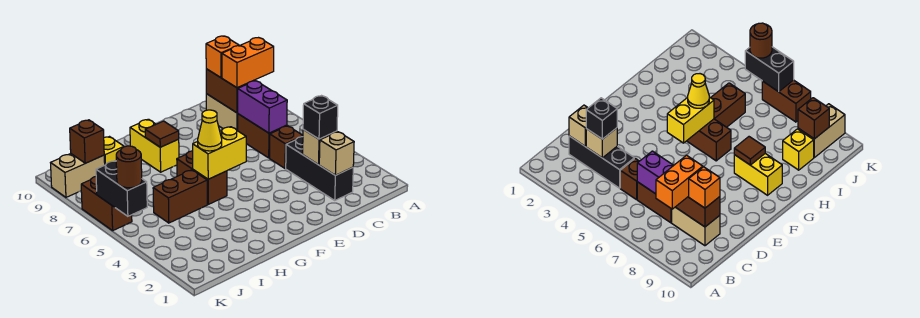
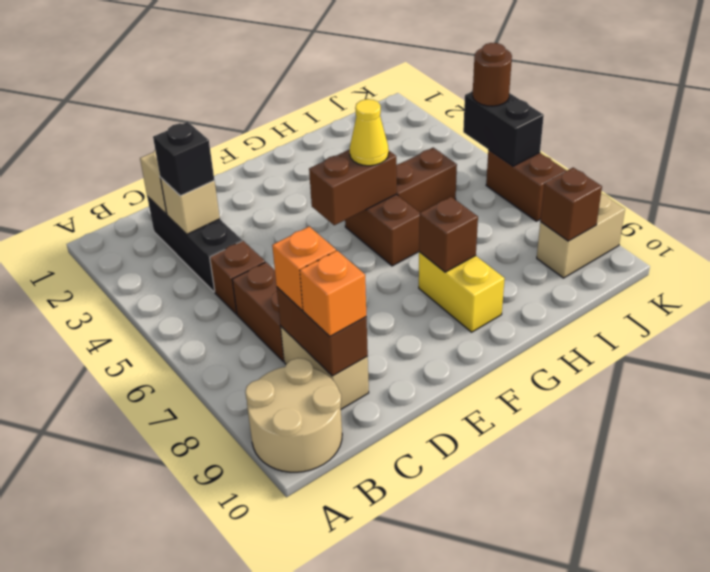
none -> tan round brick A9:B10 level 1
orange brick B8:C8 level 3 -> orange brick C8 level 3
purple brick C6:C7 level 2 -> none
yellow brick F5:G5 level 2 -> brown brick F5:G5 level 2
brown tile G8 level 2 -> brown brick G8 level 2
yellow brick I9 level 1 -> none

